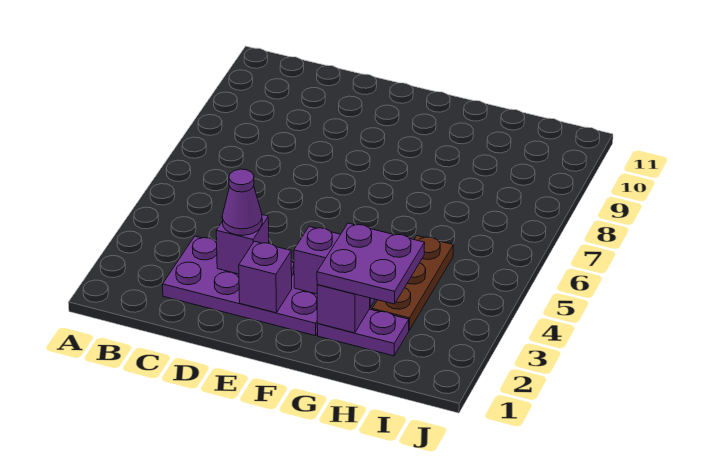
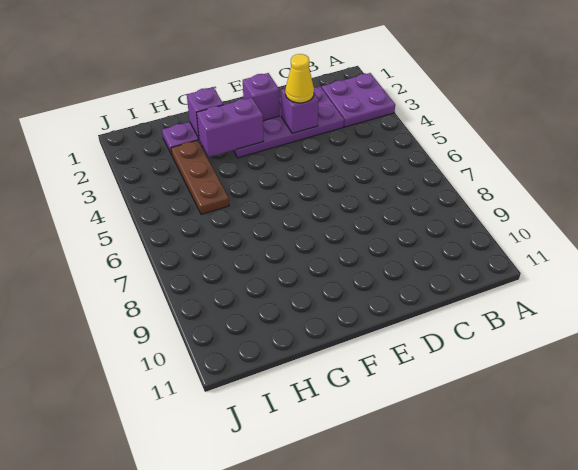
purple cone D3 level 3 -> yellow cone D3 level 3
purple plate G2:H3 level 3 -> purple plate A2:B3 level 1

